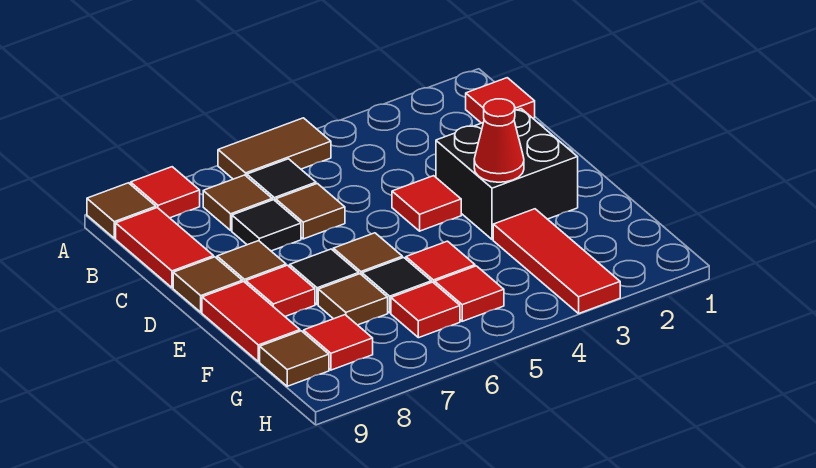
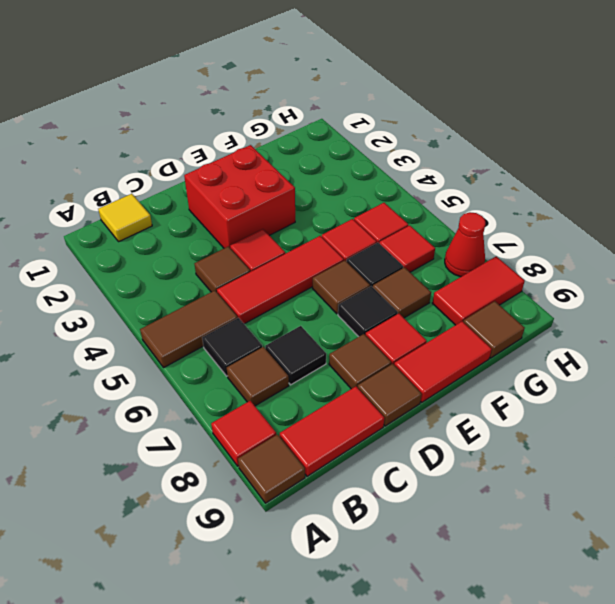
brown tile A5:A6 level 1 -> brown tile A5:B5 level 1
red tile B1 level 1 -> yellow tile B1 level 1
brown tile C6 level 1 -> brown tile C4 level 1
black brick D2:E3 level 1 -> red brick D2:E3 level 1
red cone E3 level 2 -> red cone H7 level 1
red tile F3:H3 level 1 -> red tile C5:E5 level 1
red tile G8 level 1 -> red tile G8:H8 level 1

